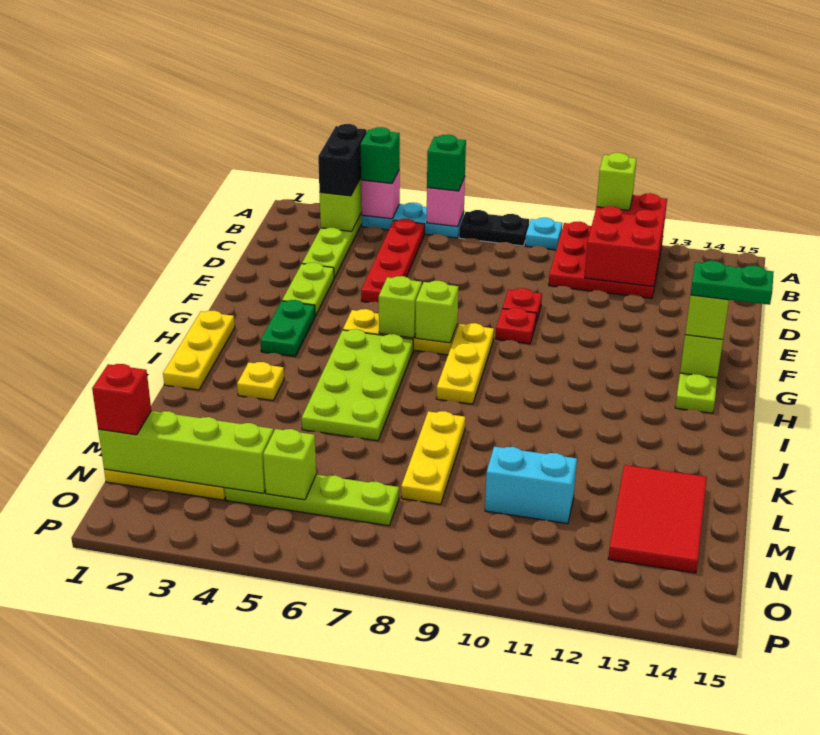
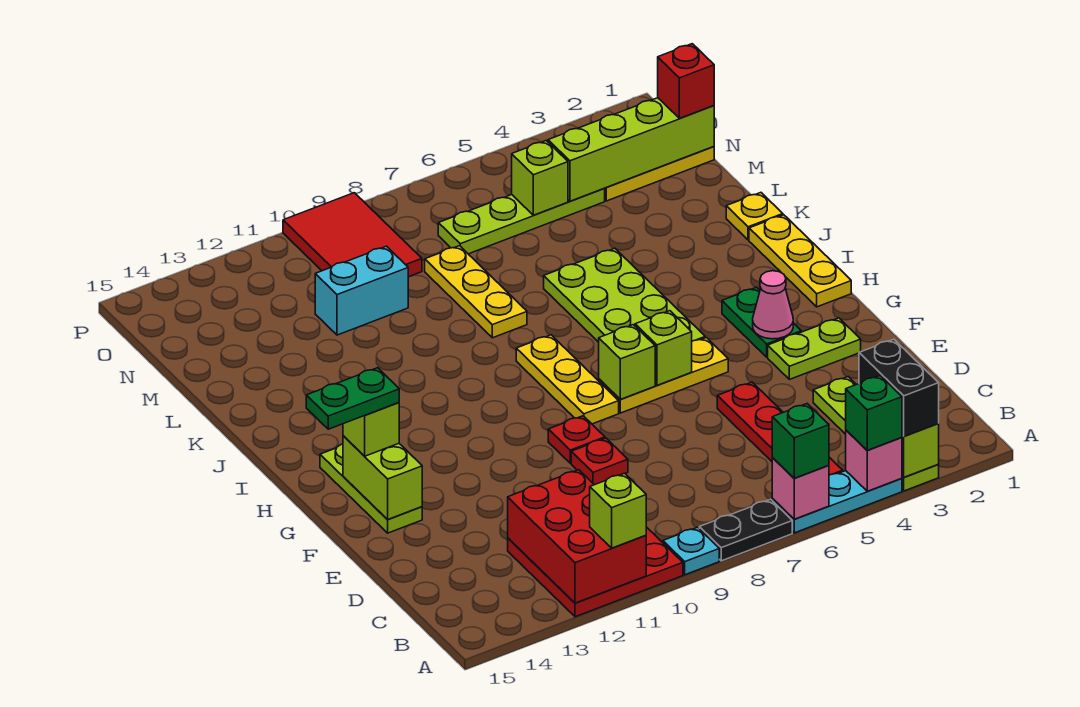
lime plate E3:F3 level 1 -> lime plate F2:F3 level 1
none -> pink cone G3 level 2
yellow plate J3 level 1 -> yellow plate K1 level 1
red tile L13:N14 level 1 -> red tile N9:P10 level 1

